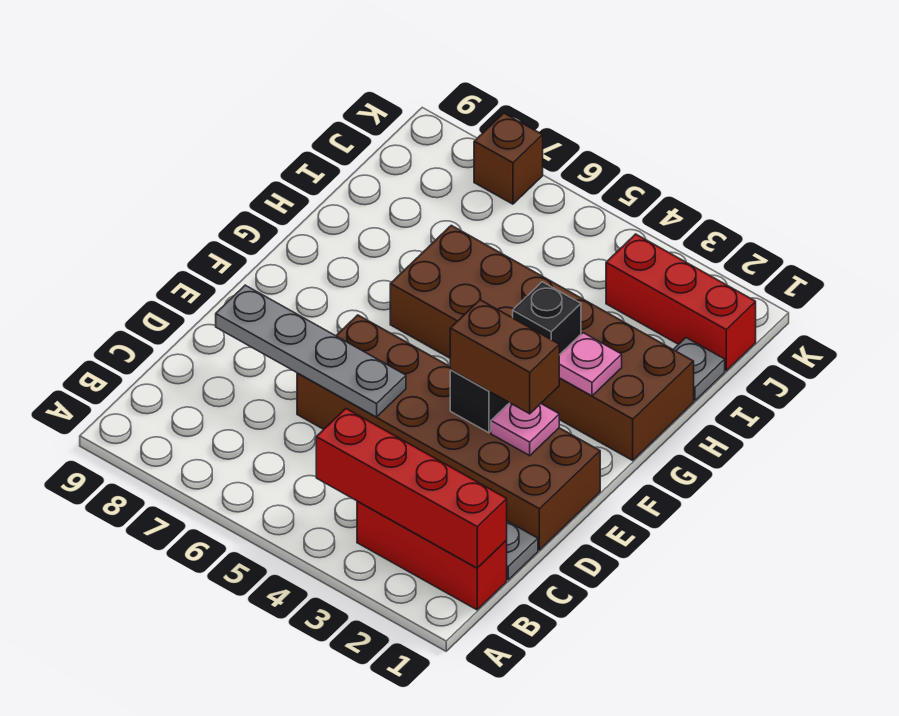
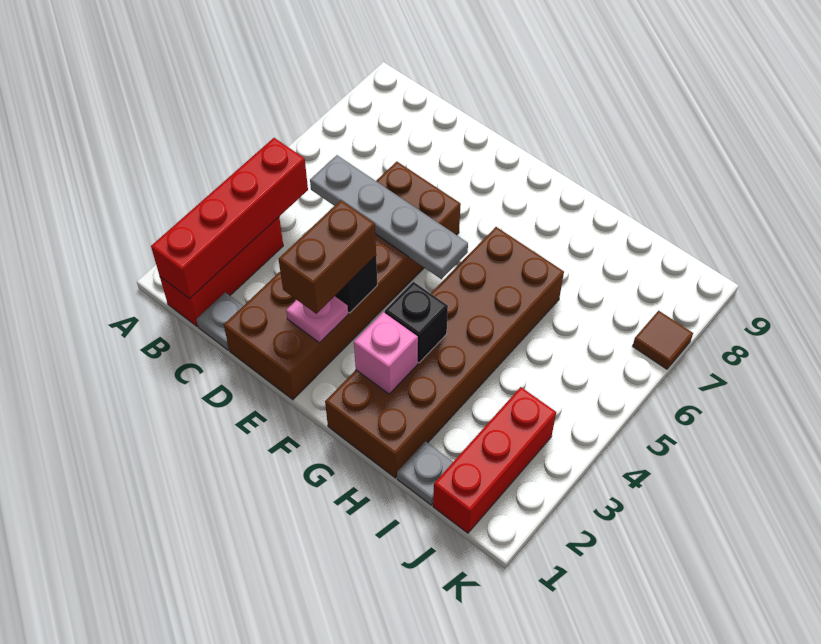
grey plate D5:D8 level 2 -> grey plate C5:F5 level 2
pink plate G2 level 2 -> pink brick G2 level 2
brown brick K7 level 1 -> brown tile K7 level 1

